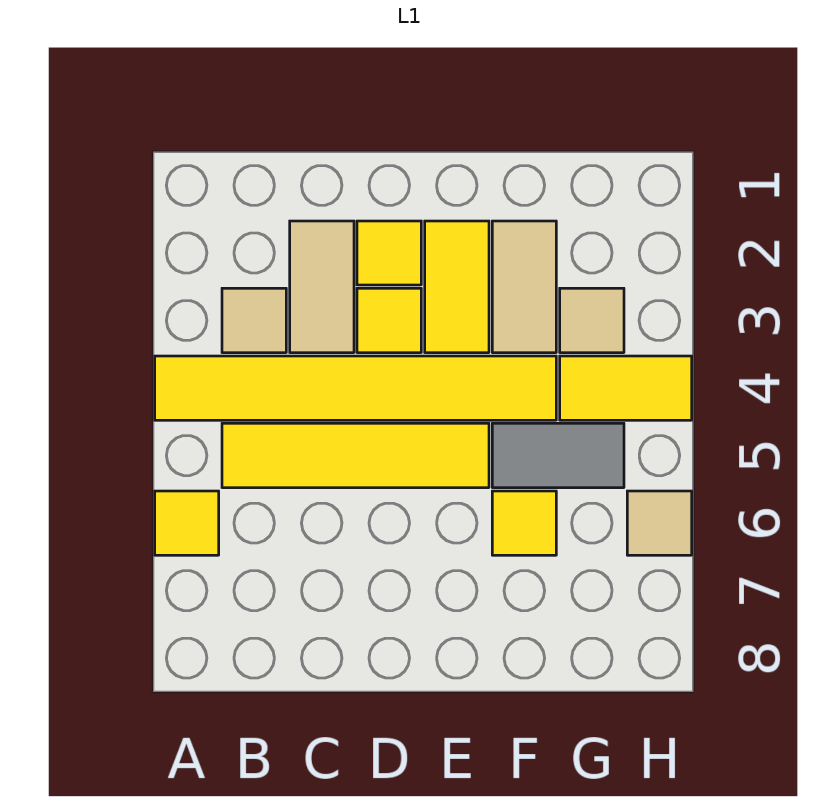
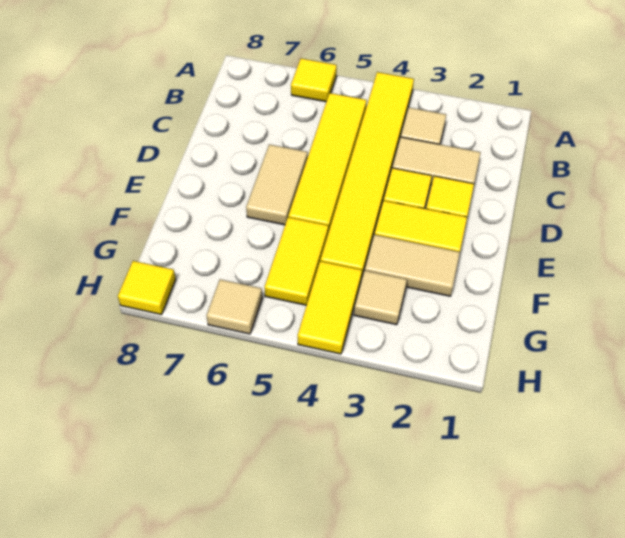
none -> tan tile D6:E6 level 1
grey tile F5:G5 level 1 -> yellow tile F5:G5 level 1
yellow tile F6 level 1 -> yellow tile H8 level 1

